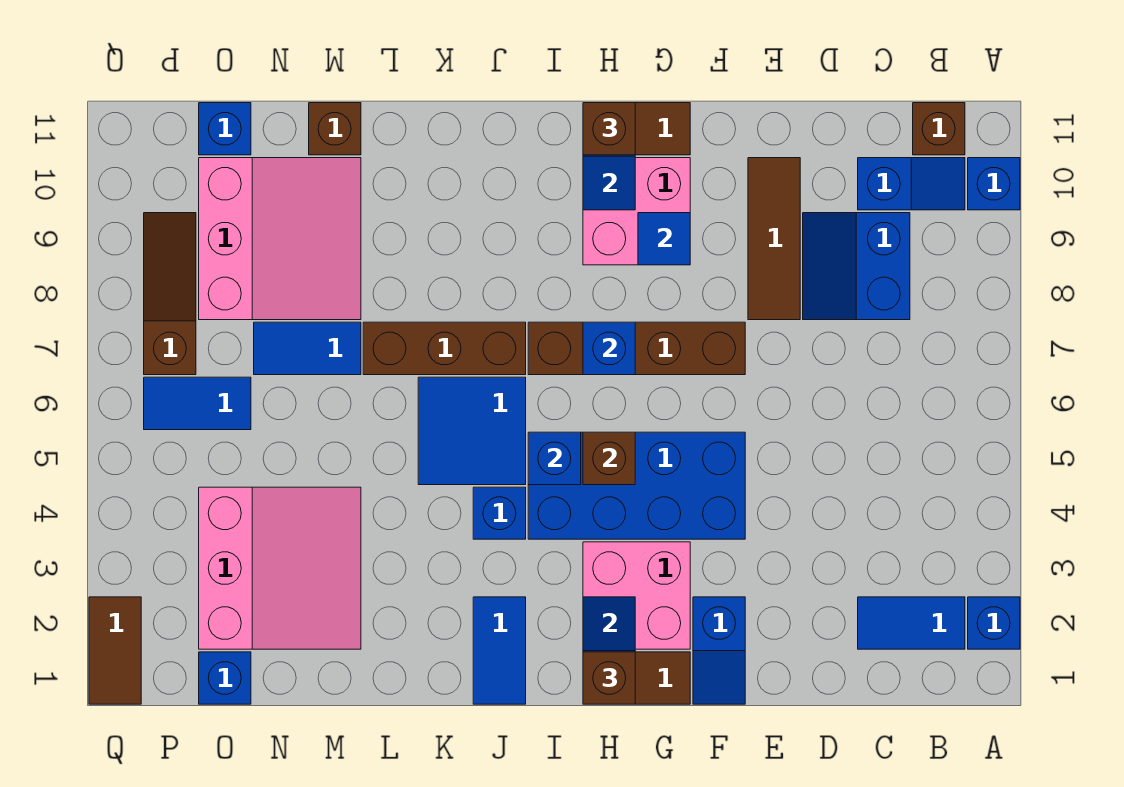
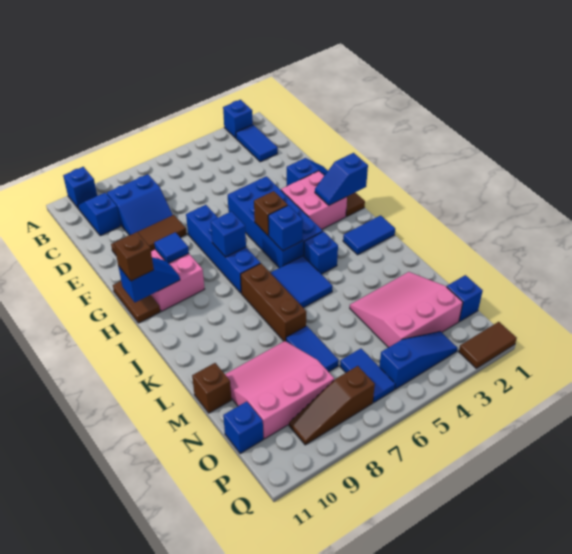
brown brick B11 level 1 -> none
brown brick F7:I7 level 1 -> blue brick F7:I7 level 1
brown brick H1 level 3 -> none
none -> blue slope P3:P5 level 1 top 5

